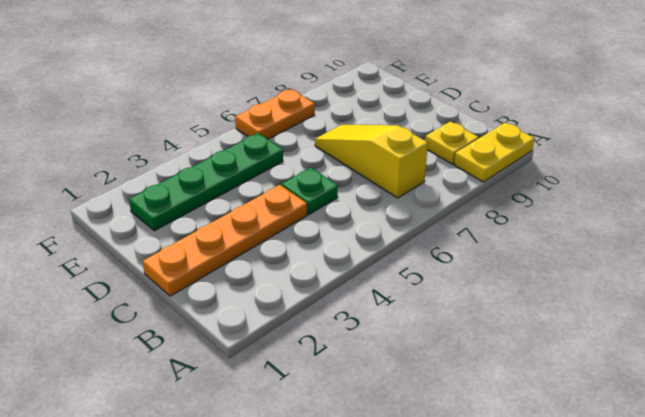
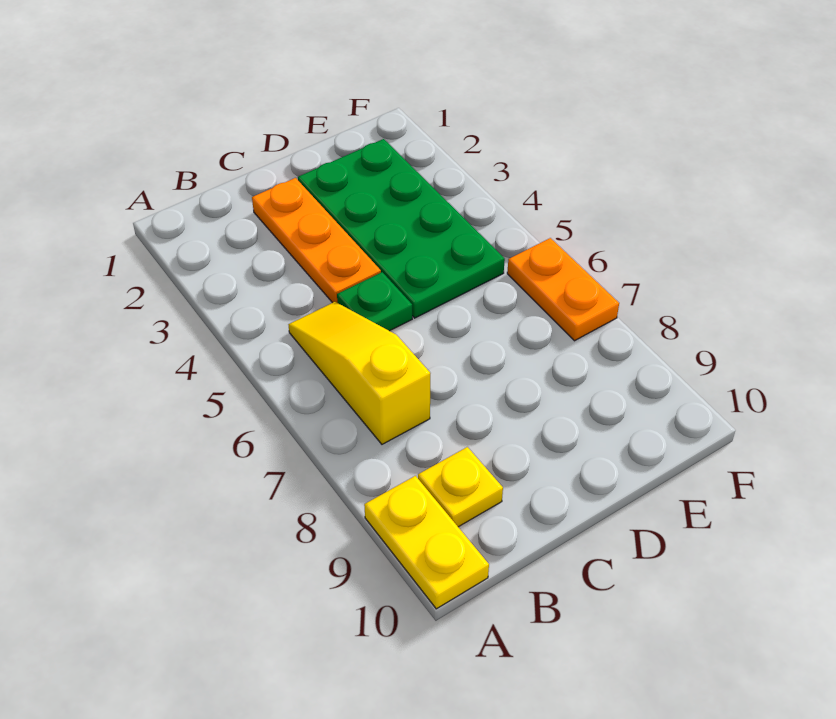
yellow slope B7:D7 level 1 top B -> yellow slope B5:B7 level 1 top 7
orange plate C1:C4 level 1 -> orange plate C2:C4 level 1
green plate E2:E5 level 1 -> green plate D2:E5 level 1

